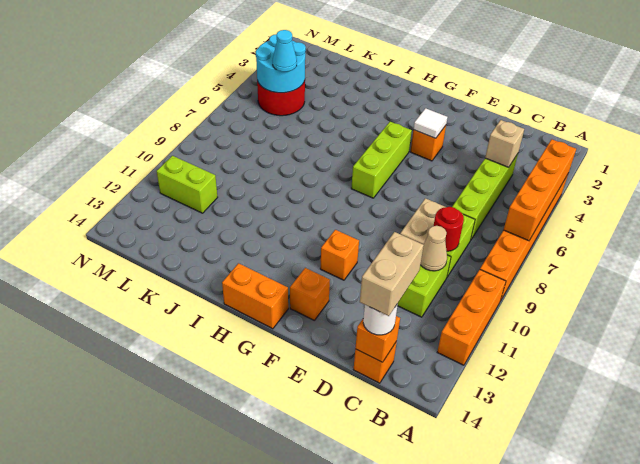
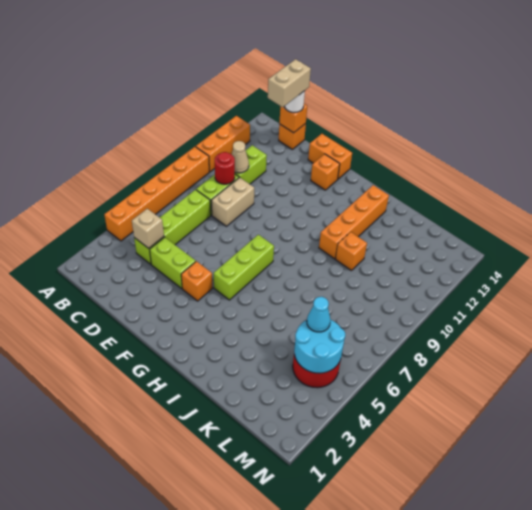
orange brick A4:A7 level 2 -> orange brick I10:I13 level 1
white tile F4 level 2 -> none
orange brick F11 level 1 -> orange brick J10 level 1
orange brick G14:H14 level 1 -> orange brick E14:F14 level 1
lime brick L11:M11 level 1 -> lime brick D4:E4 level 1

